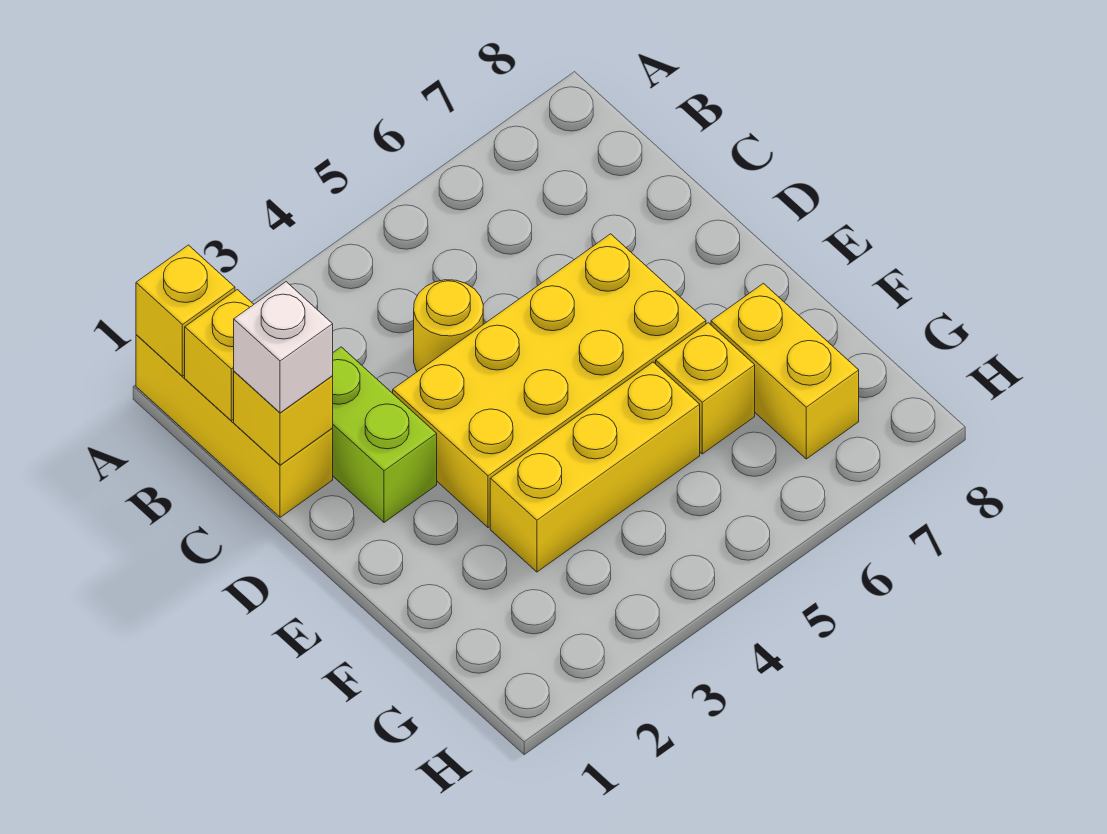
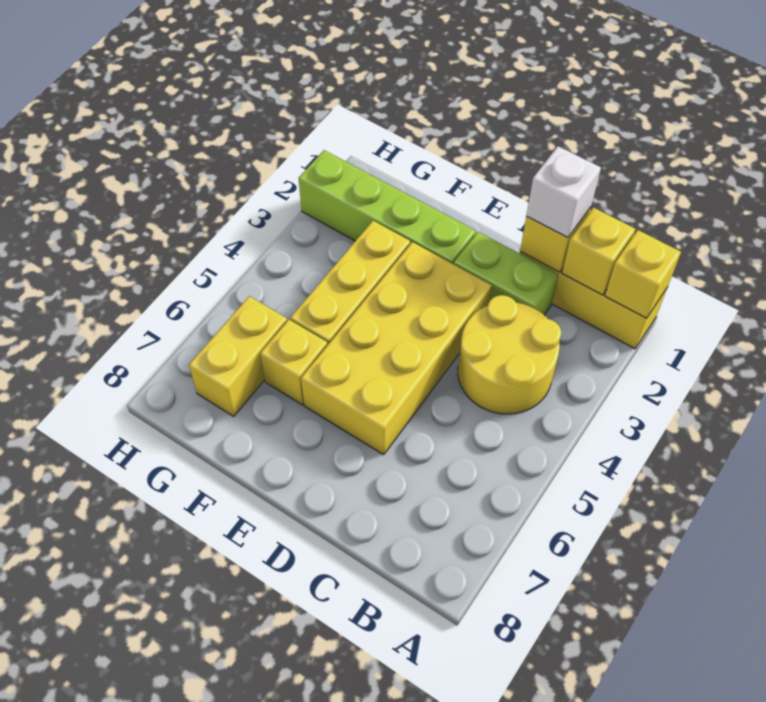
yellow round brick C4 level 1 -> yellow round brick B3:C4 level 1
none -> lime brick E2:H2 level 1
yellow brick F7:G7 level 1 -> yellow brick G6:G7 level 1

